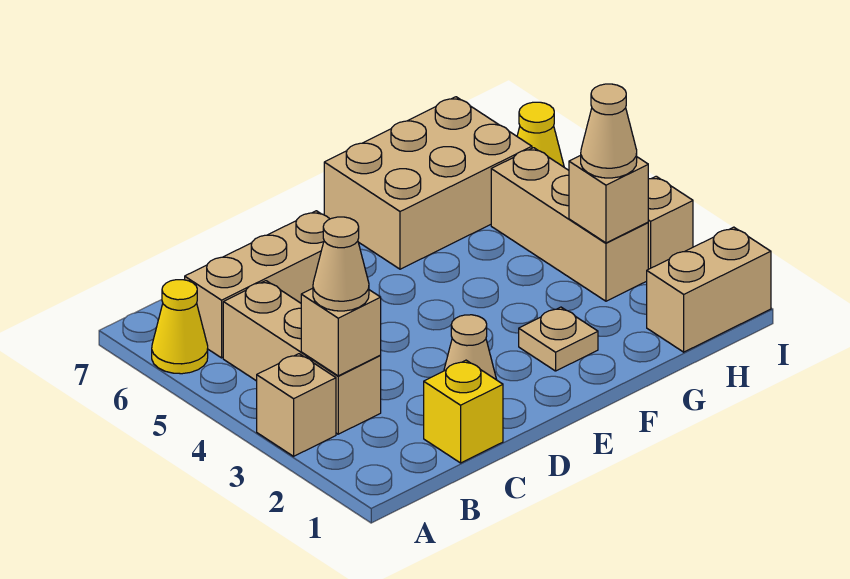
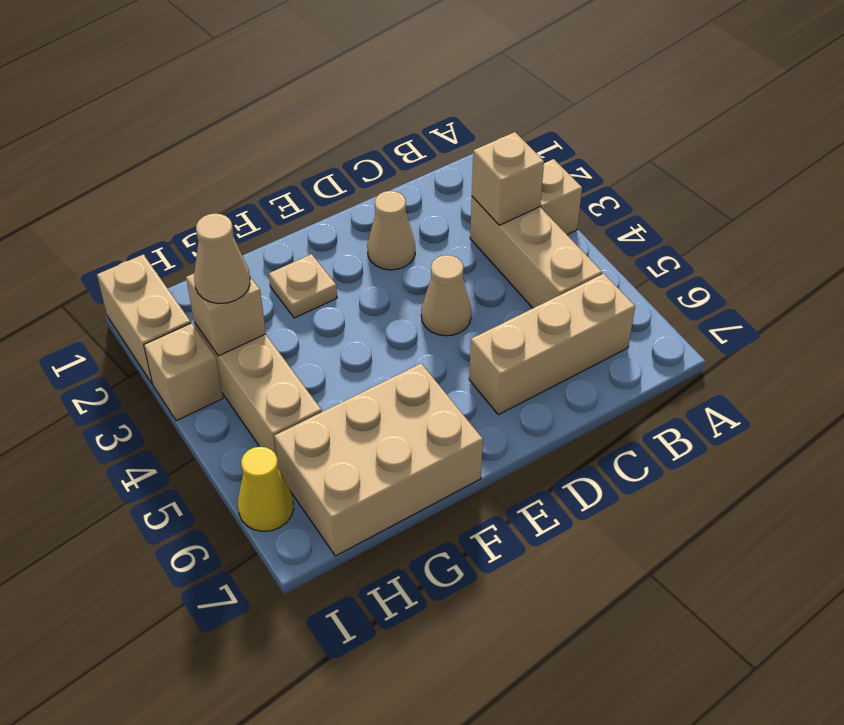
yellow cone A6 level 1 -> none
tan cone B3 level 3 -> tan cone D4 level 1
yellow brick C1 level 1 -> none
tan brick H1:I1 level 1 -> tan brick I1:I2 level 1

